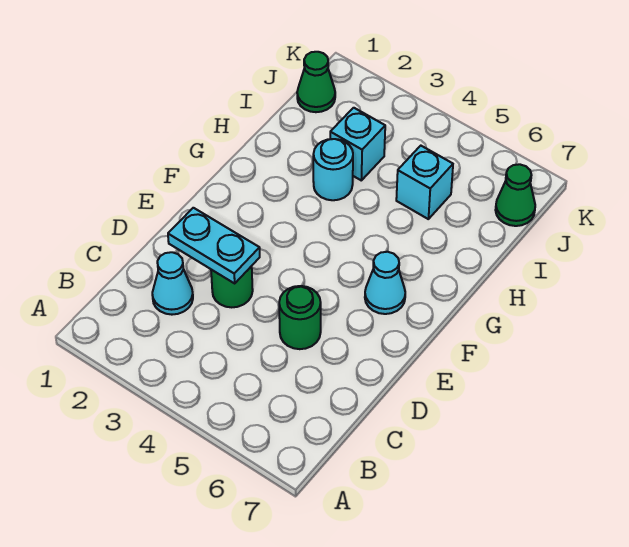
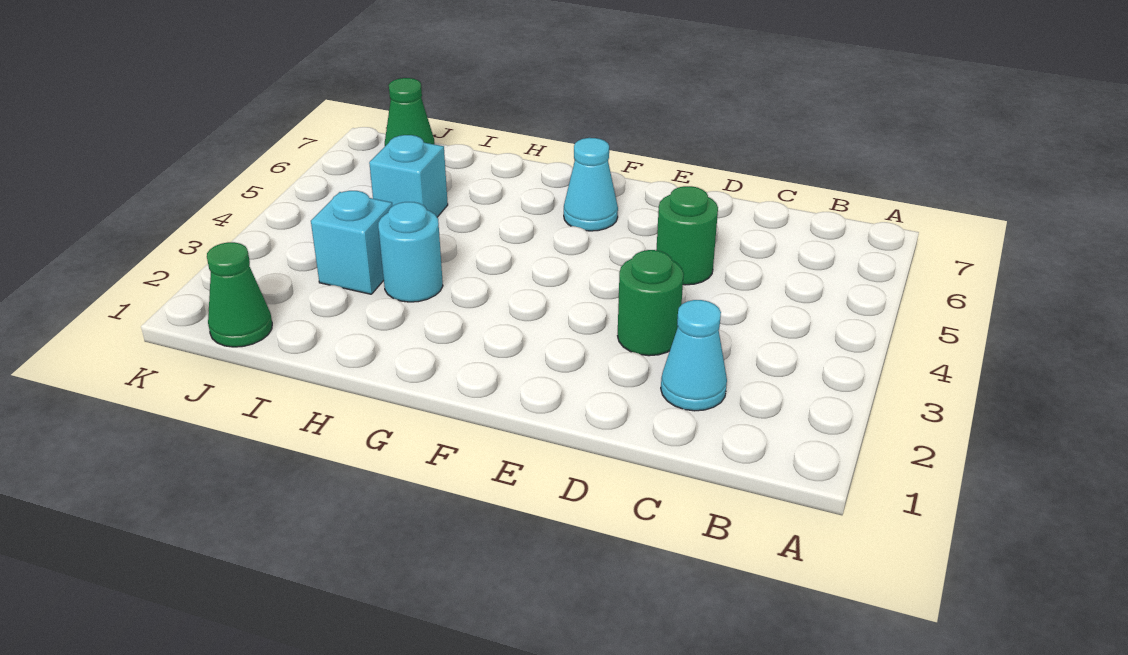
cyan plate D2:D3 level 2 -> none

